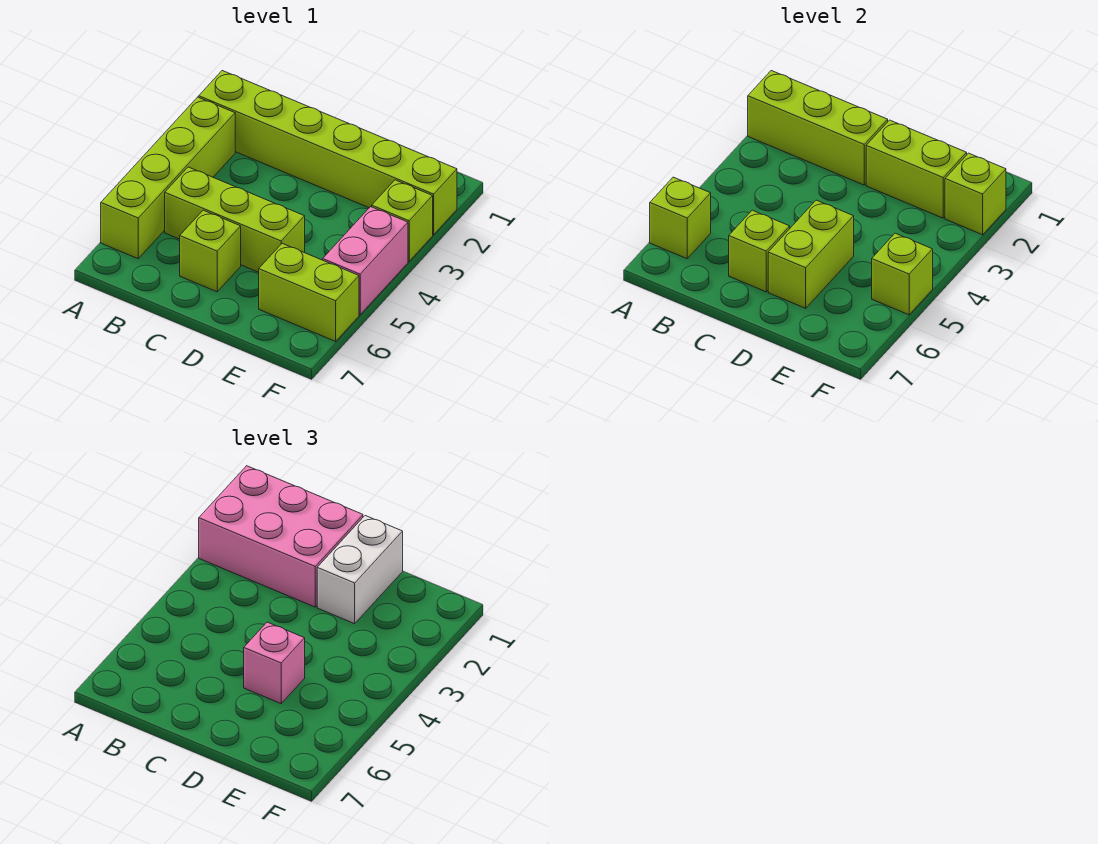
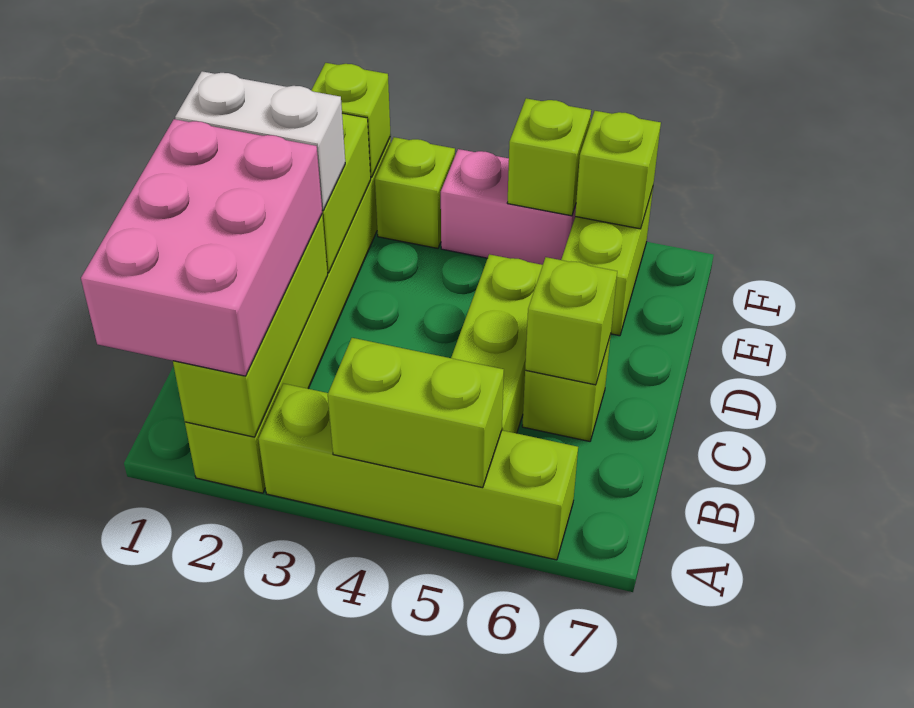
lime brick A6 level 2 -> lime brick F6 level 2
lime brick D5:D6 level 2 -> lime brick A4:A5 level 2
pink brick D5 level 3 -> none

